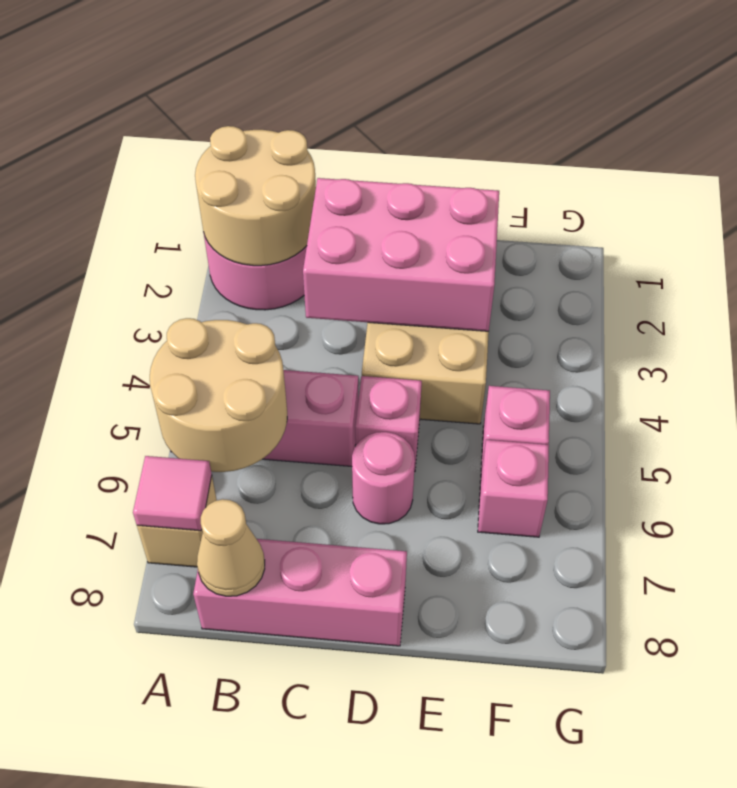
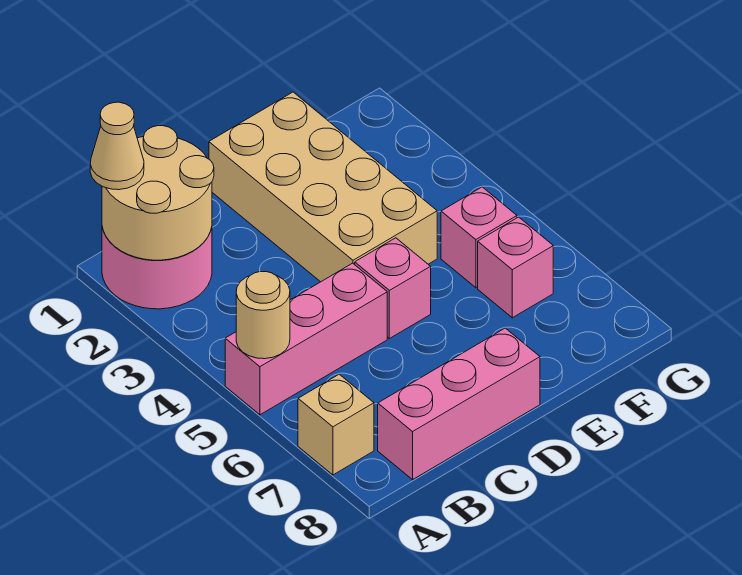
tan round brick A5:B6 level 2 -> tan round brick A5 level 2
pink tile A7 level 2 -> none
tan cone B8 level 2 -> tan cone A1 level 3
pink brick C2:E3 level 2 -> none
pink round brick D6 level 1 -> none

